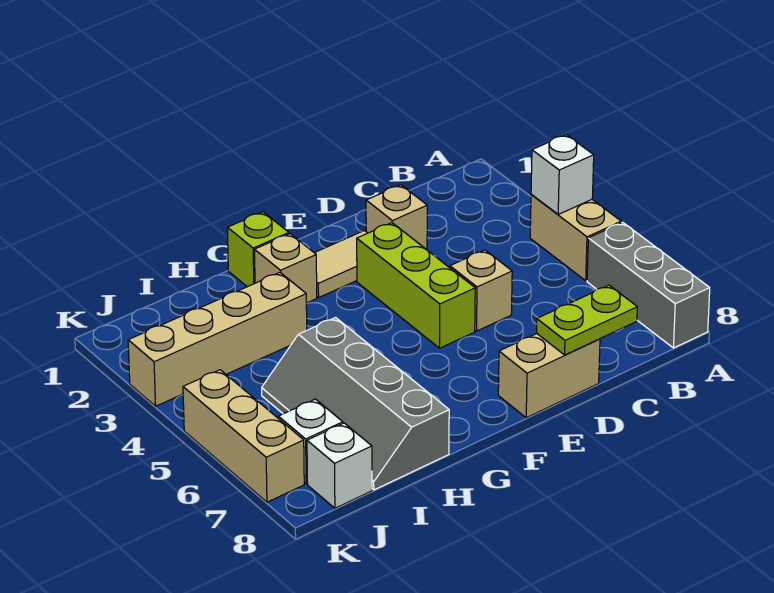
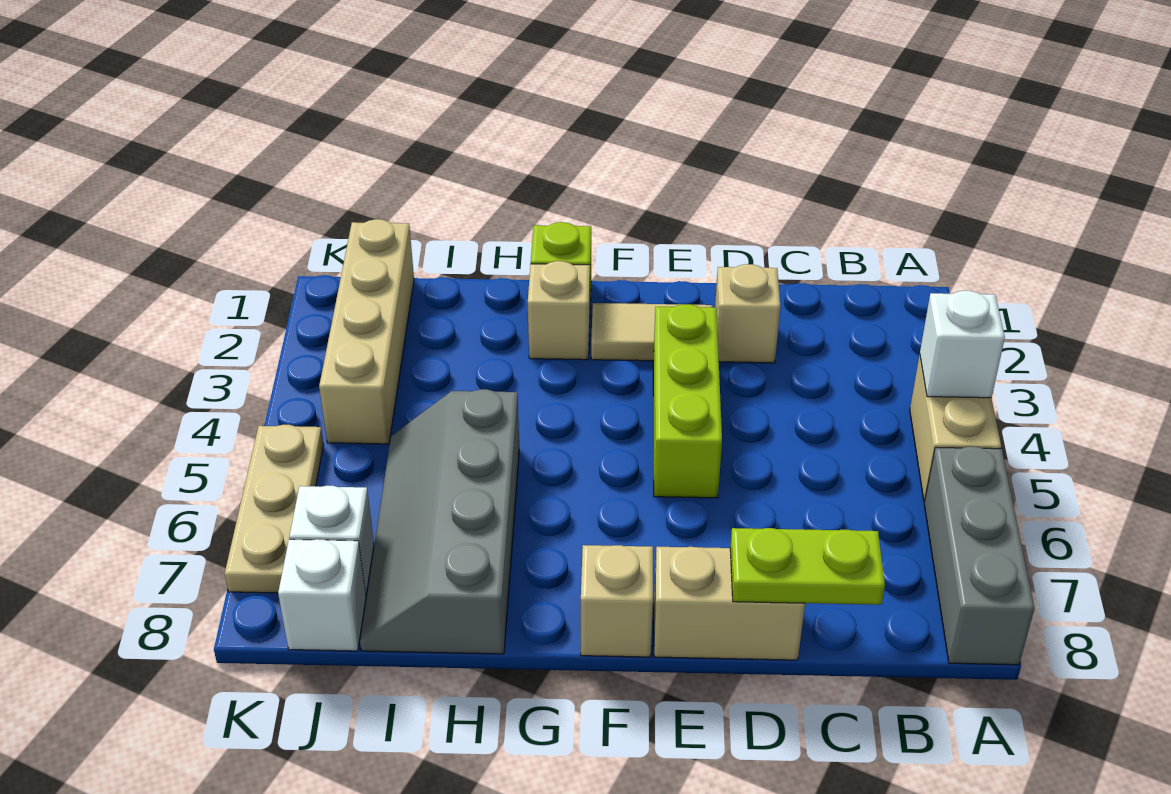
tan brick D5 level 1 -> tan brick F8 level 1
tan brick H3:K3 level 1 -> tan brick J1:J4 level 1
tan brick K5:K7 level 1 -> tan plate K5:K7 level 1

